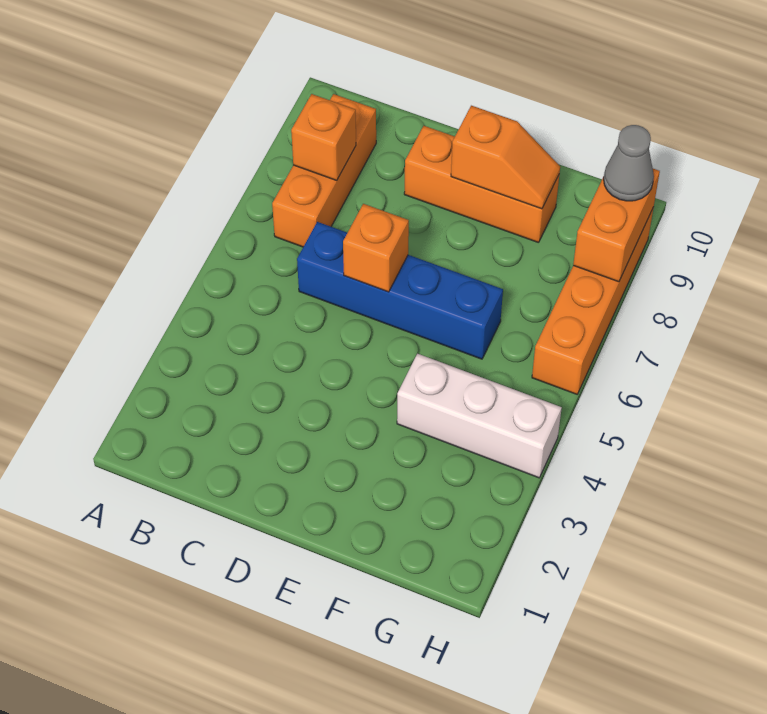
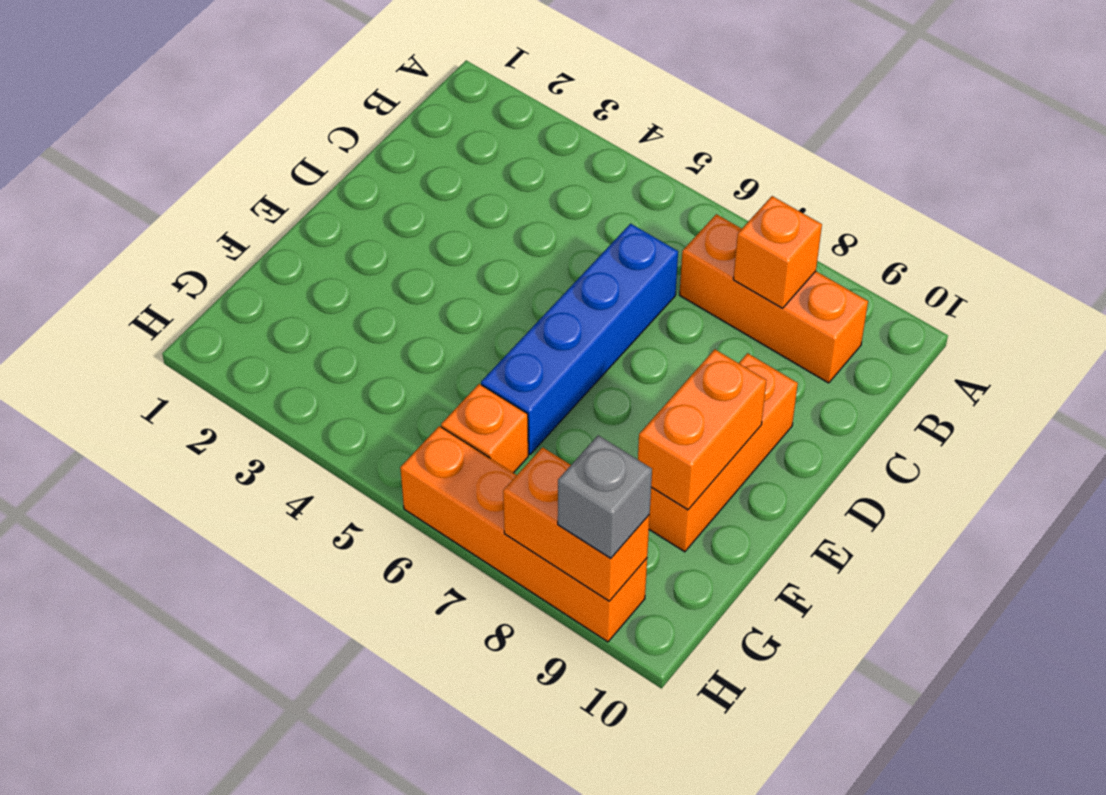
orange brick D6 level 2 -> orange brick G6 level 1
orange slope E9:F9 level 2 top E -> orange brick E9:F9 level 2
white brick F4:H4 level 1 -> none
grey cone H9 level 3 -> grey brick H9 level 3

